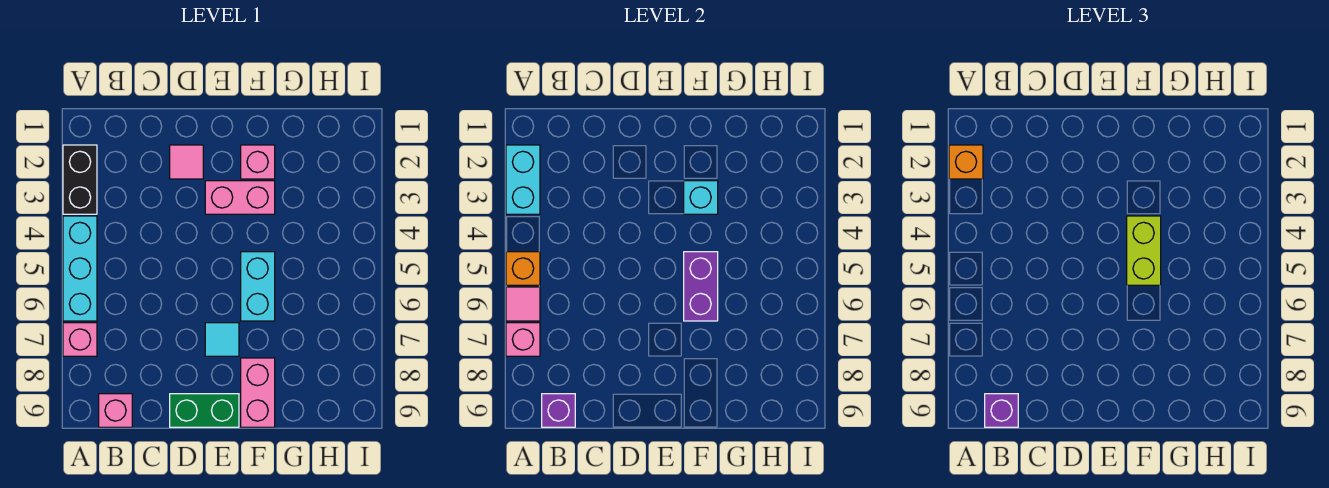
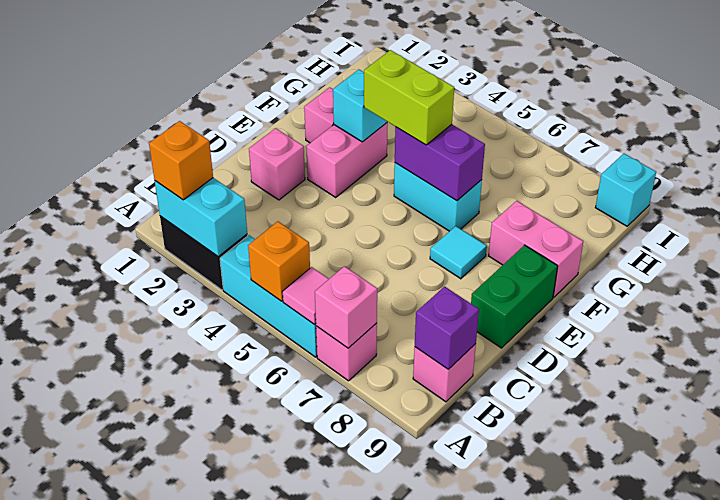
purple brick B9 level 3 -> none
pink tile D2 level 1 -> pink brick D2 level 1
none -> cyan brick I9 level 1

